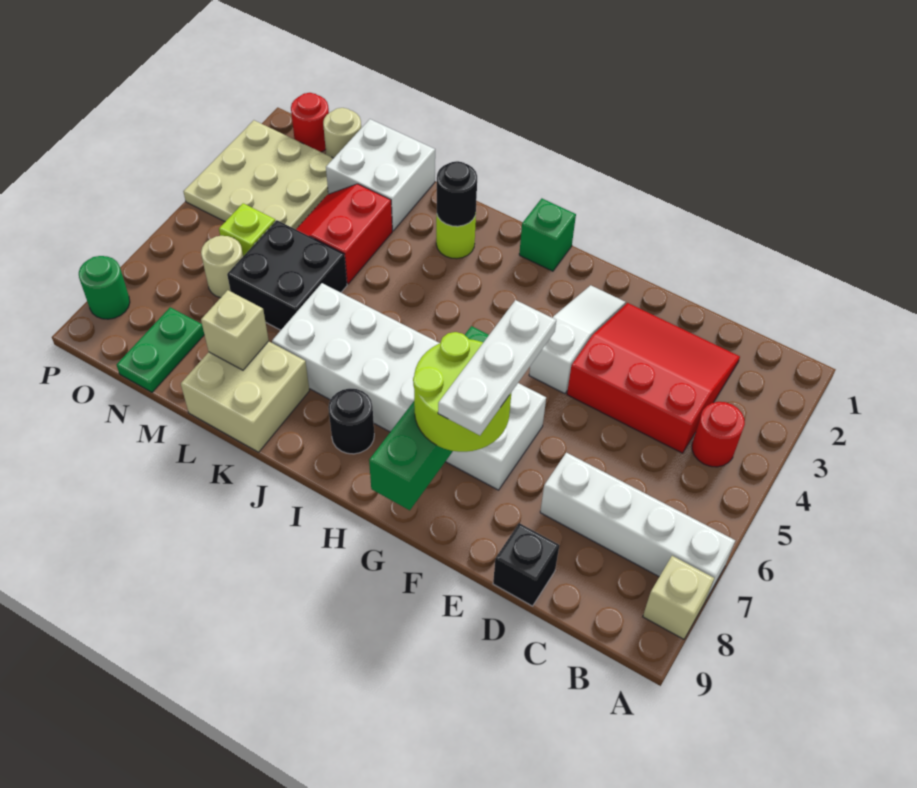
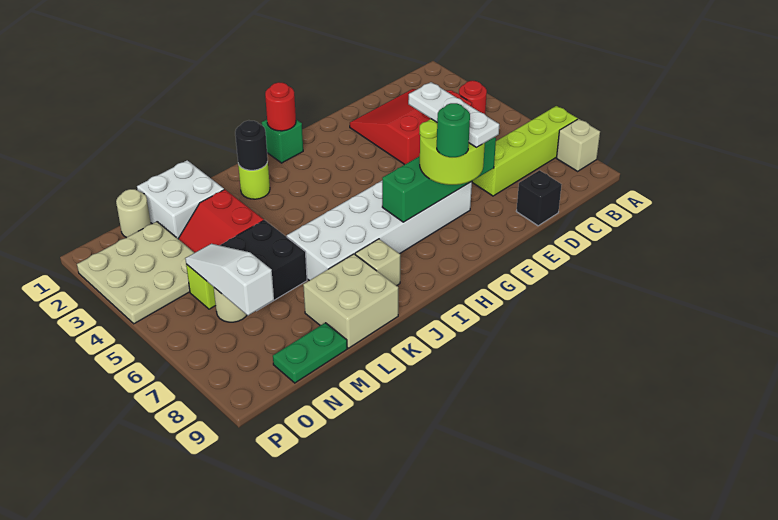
white brick A7:D7 level 1 -> lime brick A7:D7 level 1
white slope F2:F4 level 1 top 4 -> white slope N5:N7 level 2 top 7
green brick G6:G9 level 2 -> green brick E7:H7 level 2
black round brick I8 level 1 -> none
tan brick L8 level 2 -> tan brick J8 level 1
green plate N8:N9 level 1 -> green plate M9:N9 level 1
red round brick O1 level 1 -> red round brick H1 level 2
green round brick P8 level 1 -> green round brick G8 level 4

